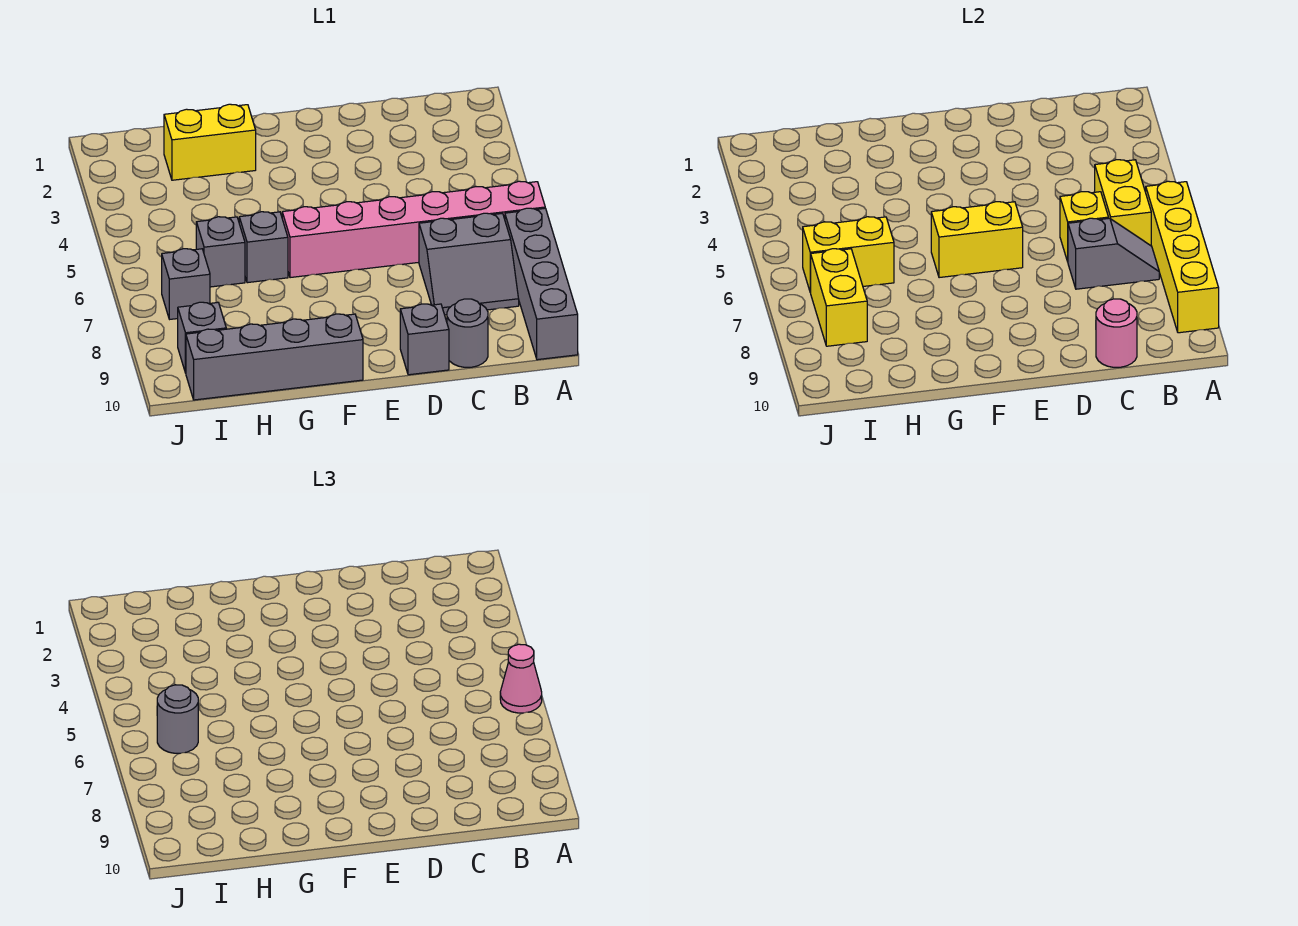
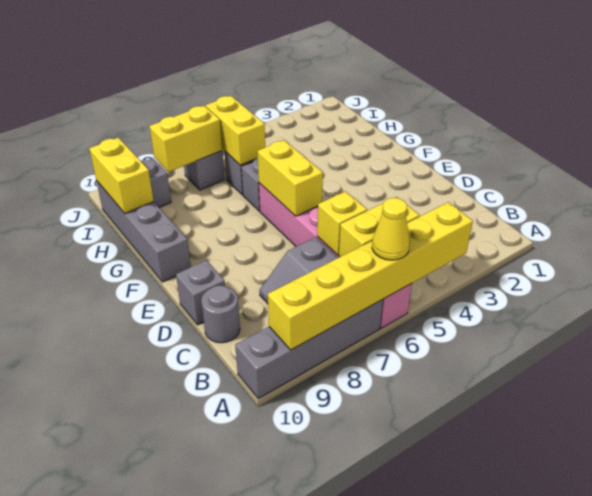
yellow brick A6:A9 level 2 -> yellow brick A4:A9 level 2
pink cone A6 level 3 -> yellow cone A6 level 3
grey slope B7:C7 level 2 top C -> none
pink round brick C10 level 2 -> none
yellow brick G2:H2 level 1 -> yellow brick H10:I10 level 2
grey round brick I6 level 3 -> none

